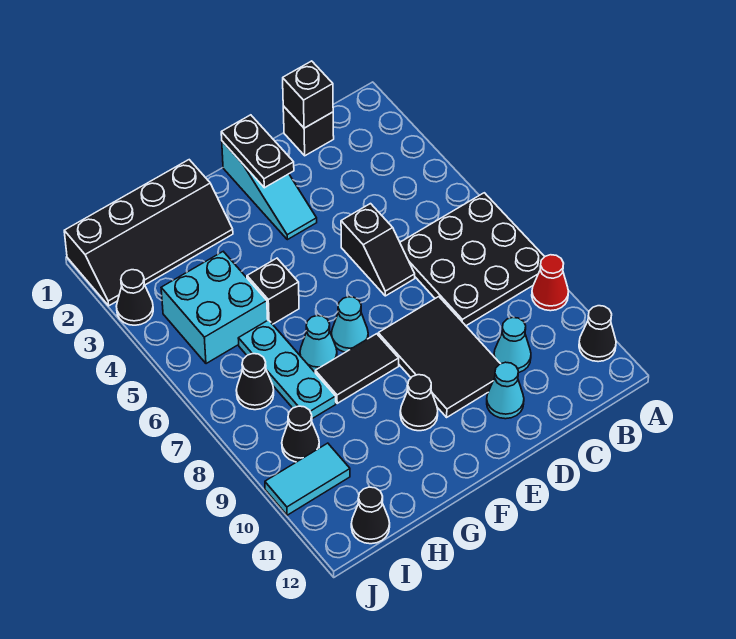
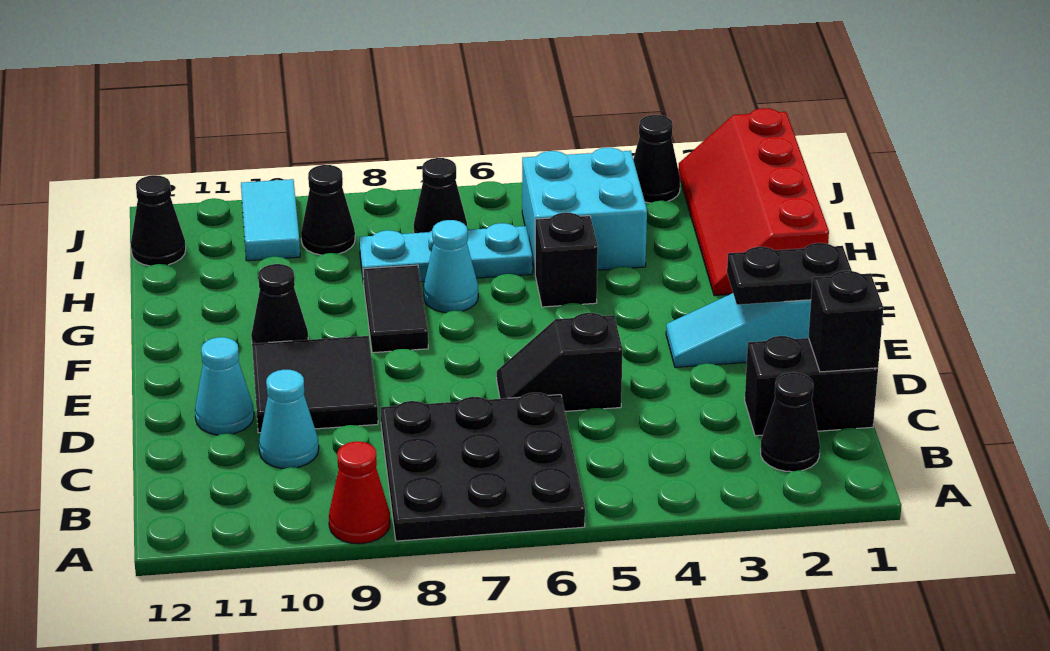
black cone A11 level 1 -> black cone B2 level 1
black brick C1 level 1 -> black brick C1:C2 level 1
black tile D8:E10 level 1 -> black tile D9:E10 level 1
cyan cone F7 level 1 -> none
black slope G1:J2 level 1 top 1 -> red slope G1:J2 level 1 top 1

